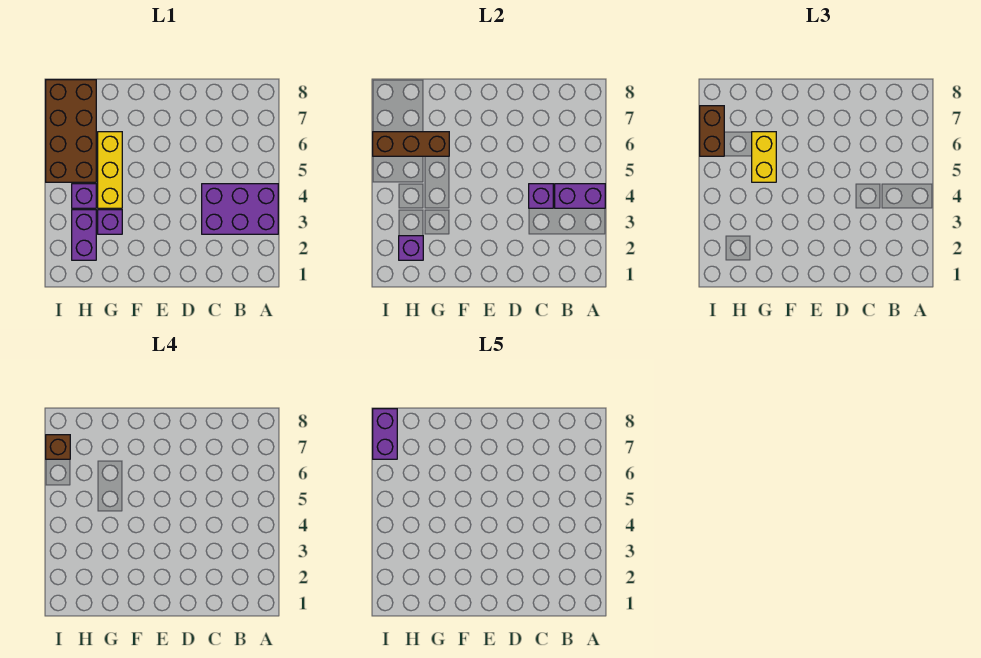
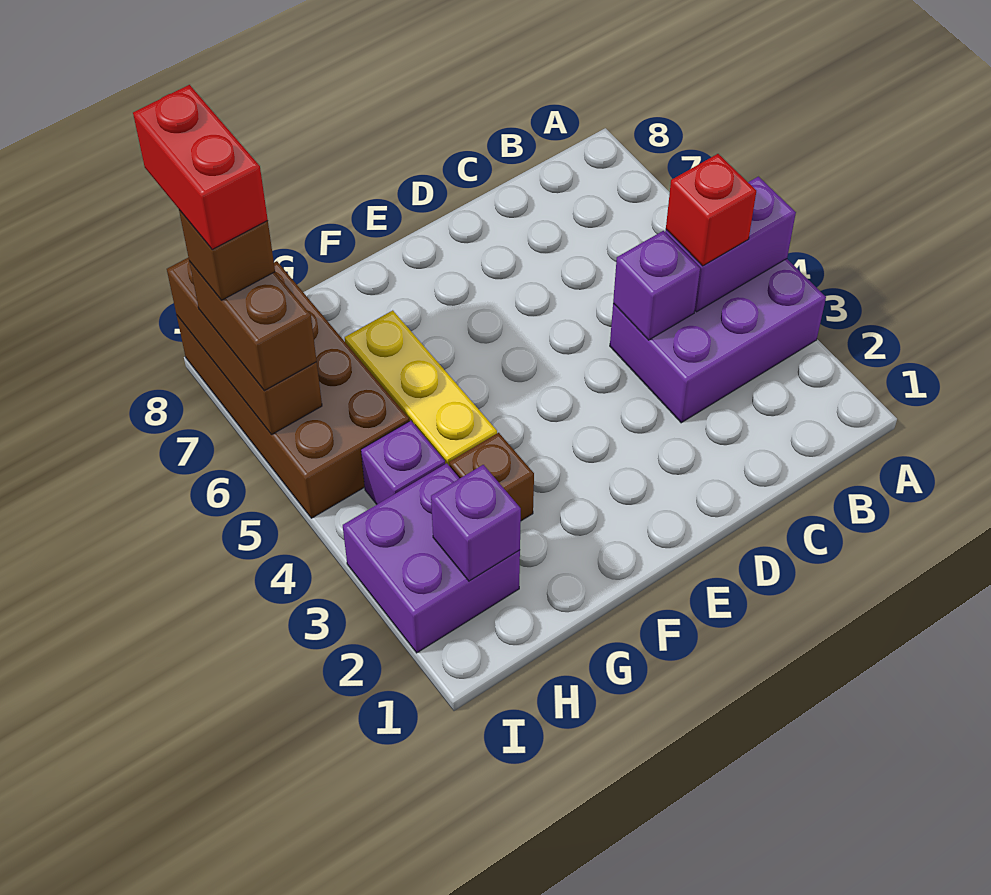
none -> red brick B4 level 3
purple brick G3 level 1 -> brown brick G3 level 1
yellow brick G5:G6 level 3 -> none
brown brick G6:I6 level 2 -> brown brick I6:I8 level 2
purple brick H2:H3 level 1 -> purple brick H2:I3 level 1
purple brick I7:I8 level 5 -> red brick I7:I8 level 5

